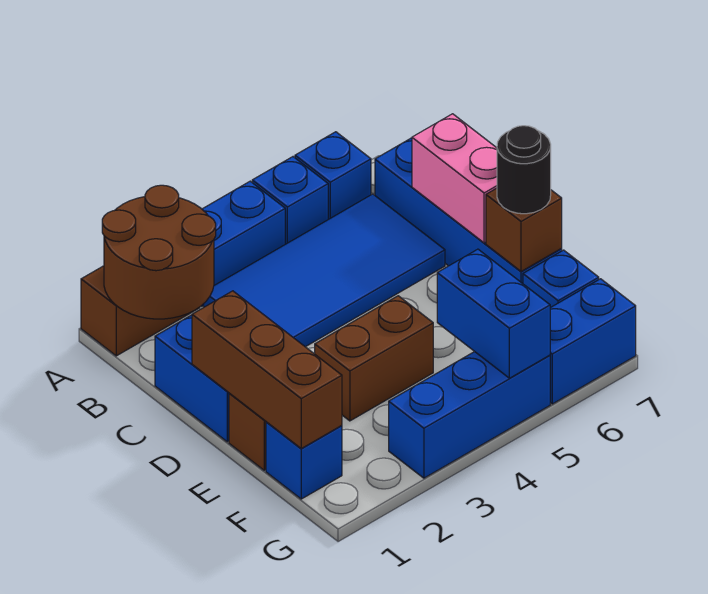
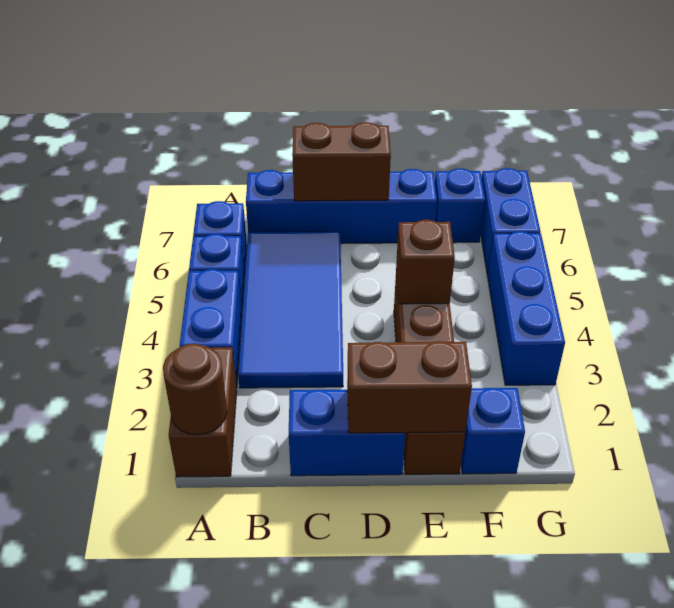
brown round brick A1:B2 level 2 -> brown round brick A1 level 2
pink brick C7:D7 level 2 -> brown brick C7:D7 level 2
brown brick D1:F1 level 2 -> brown brick D1:E1 level 2
brown brick E7 level 2 -> brown brick E4 level 2
black round brick E7 level 3 -> none
blue brick F5:G5 level 2 -> none

